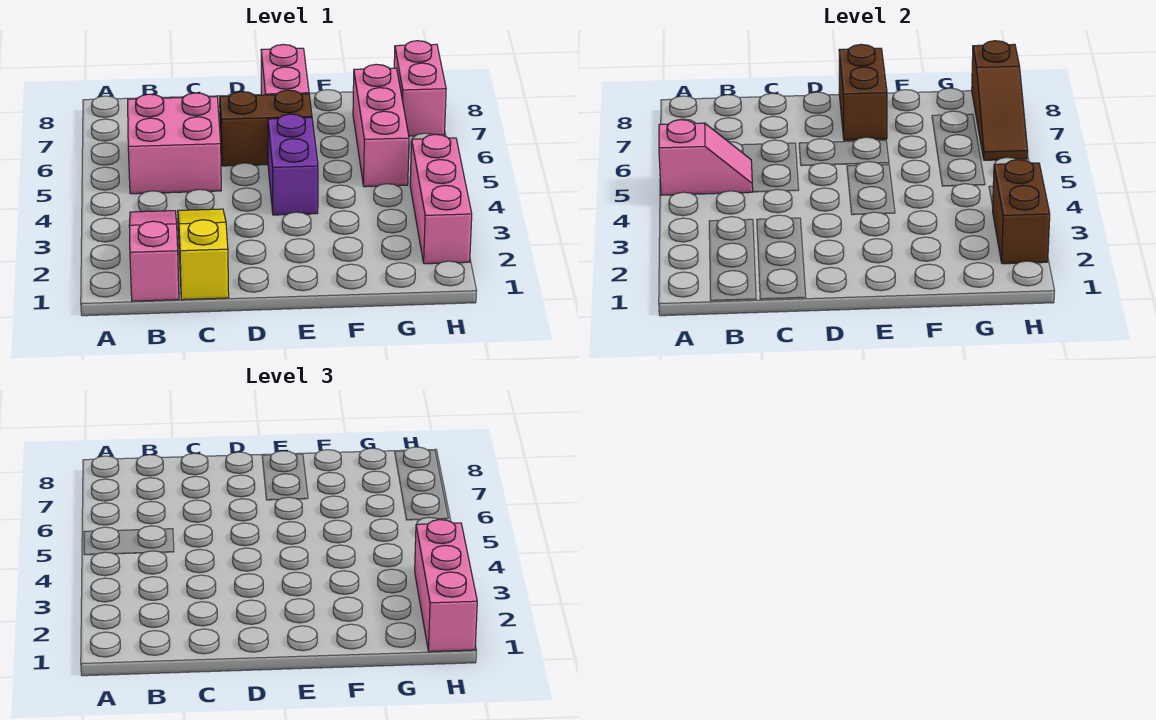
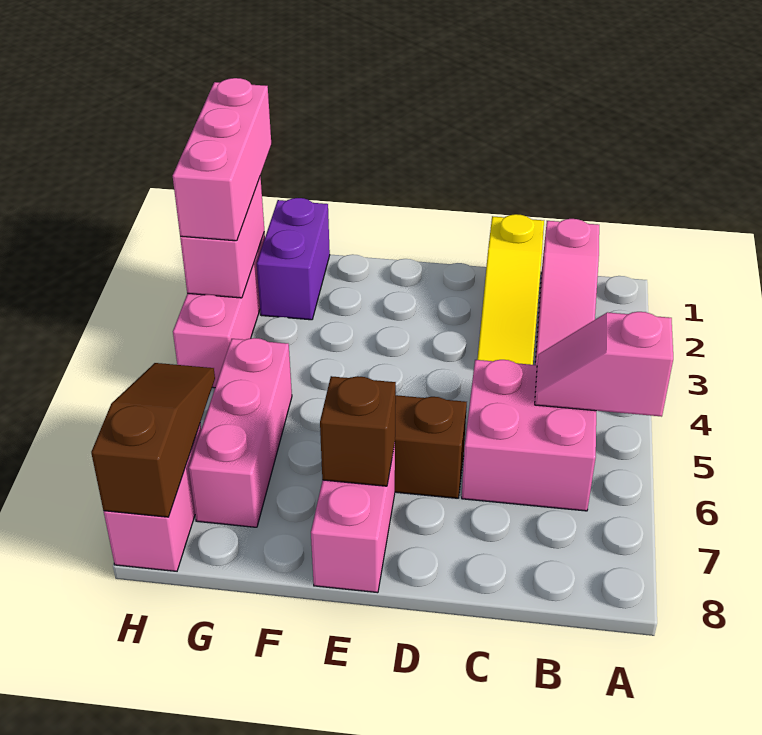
purple brick E4:E5 level 1 -> purple brick G1:G2 level 1
brown brick E7:E8 level 2 -> brown brick E7 level 2
brown brick H2:H3 level 2 -> pink brick H2:H3 level 2

